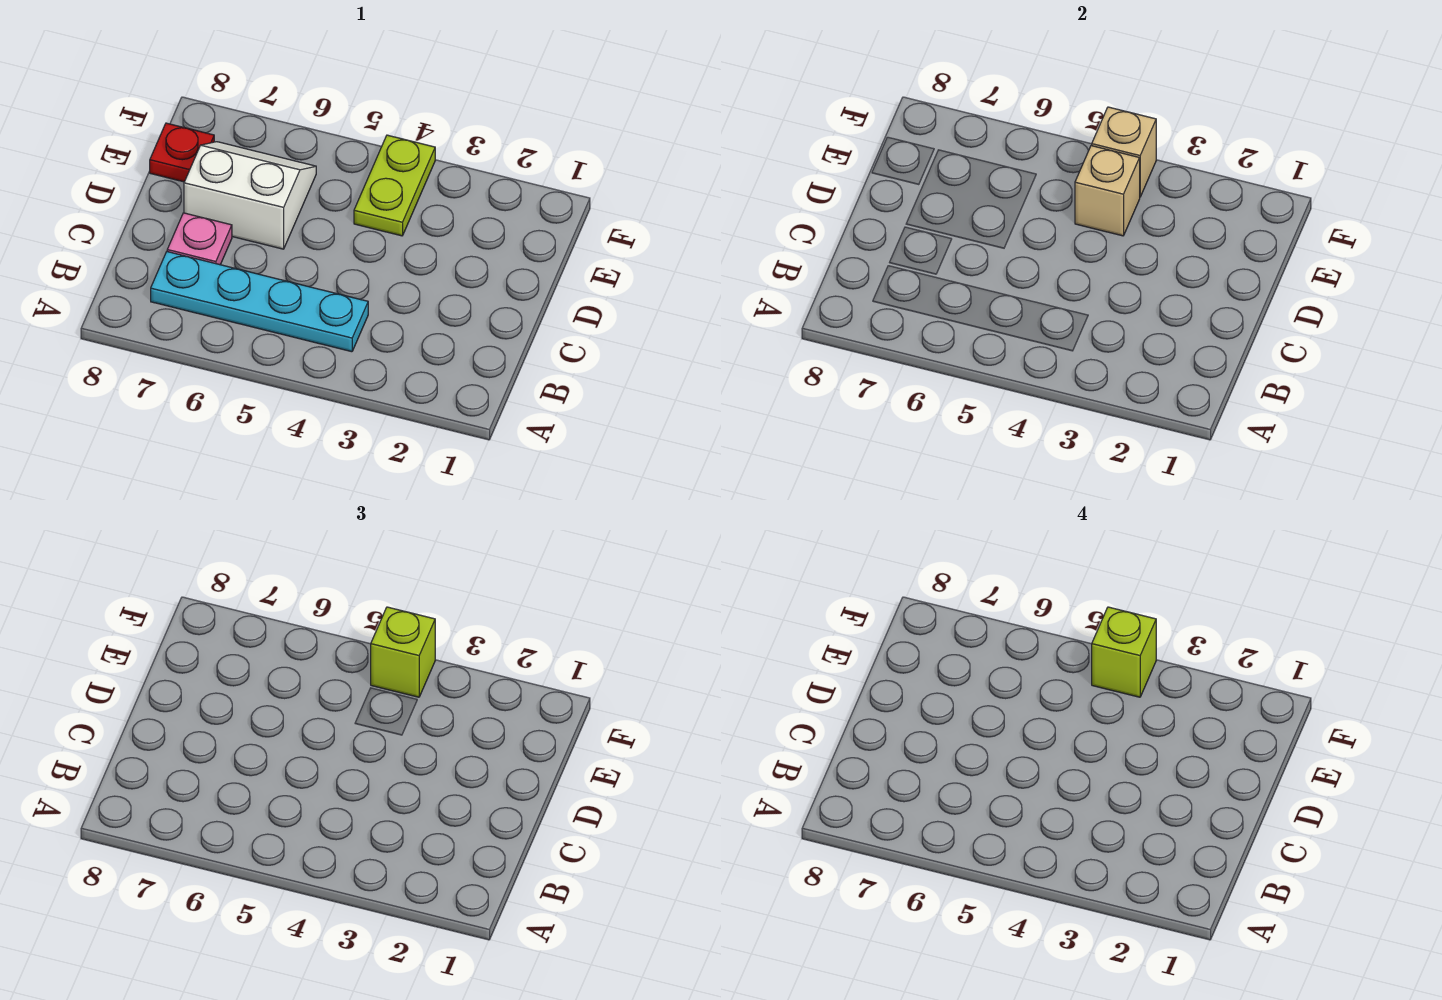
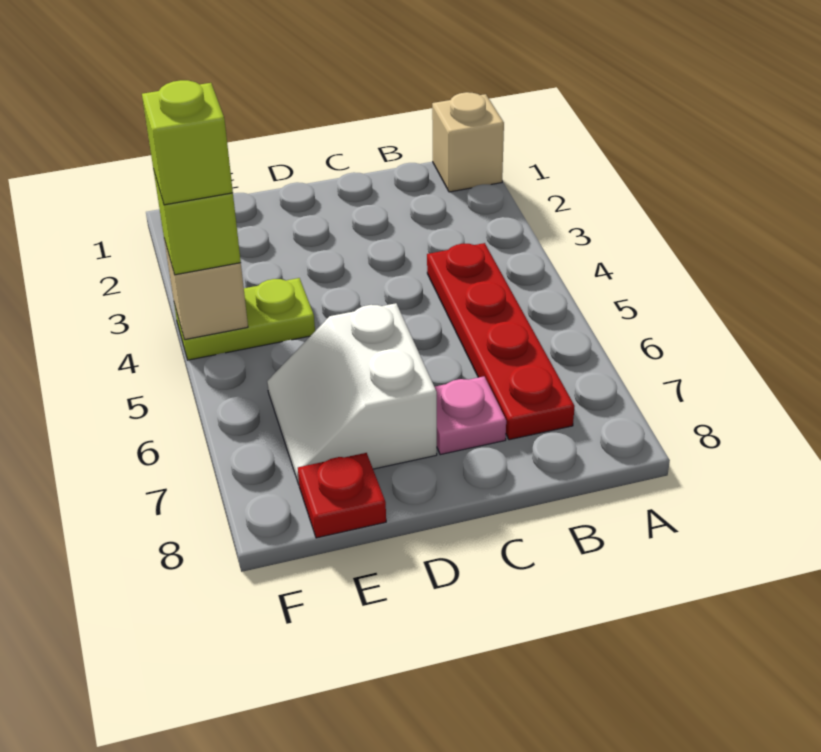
cyan plate B4:B7 level 1 -> red plate B4:B7 level 1
tan brick E4 level 2 -> tan brick A1 level 1

